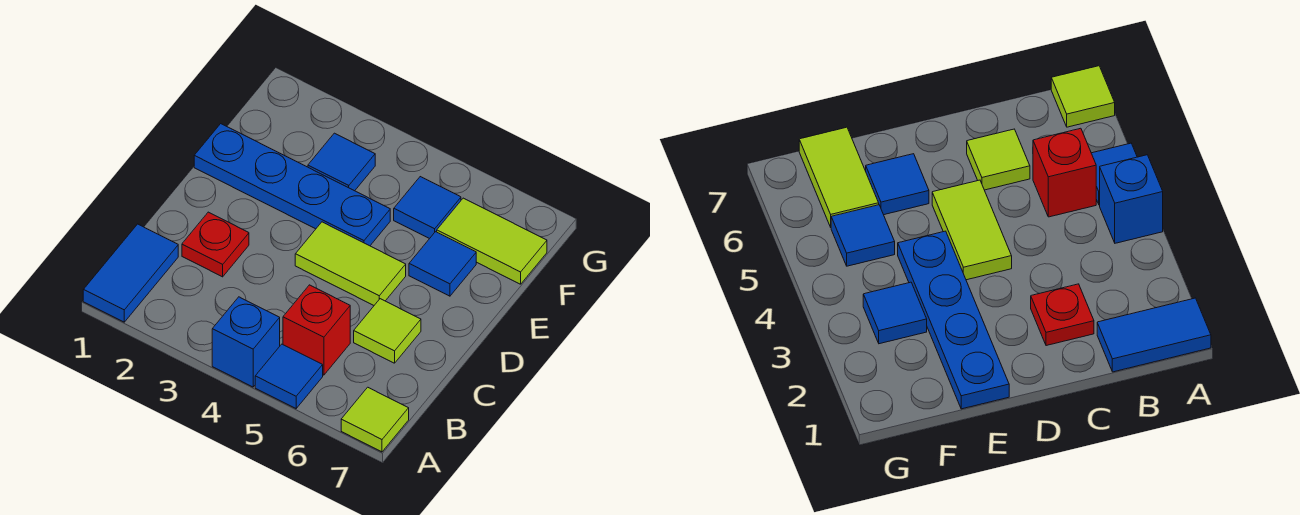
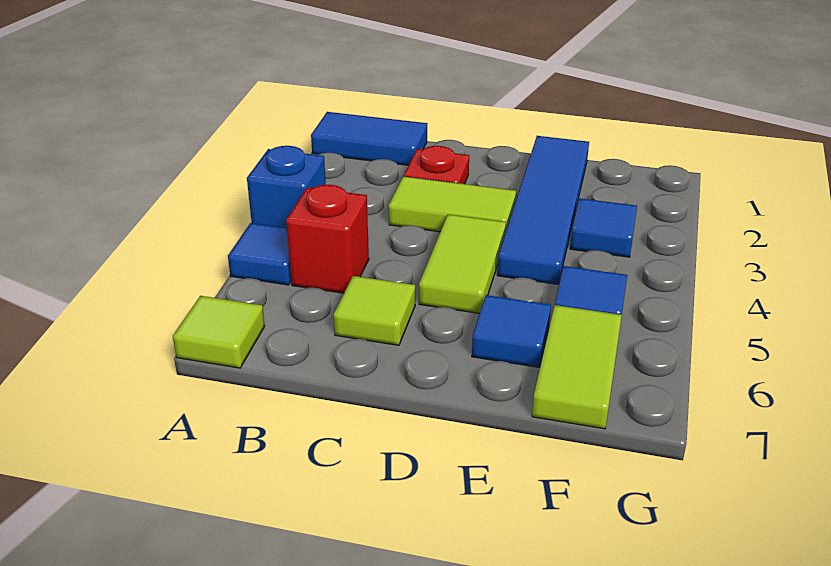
none -> lime tile C3:D3 level 1
blue plate E1:E4 level 1 -> blue tile E1:E4 level 1

